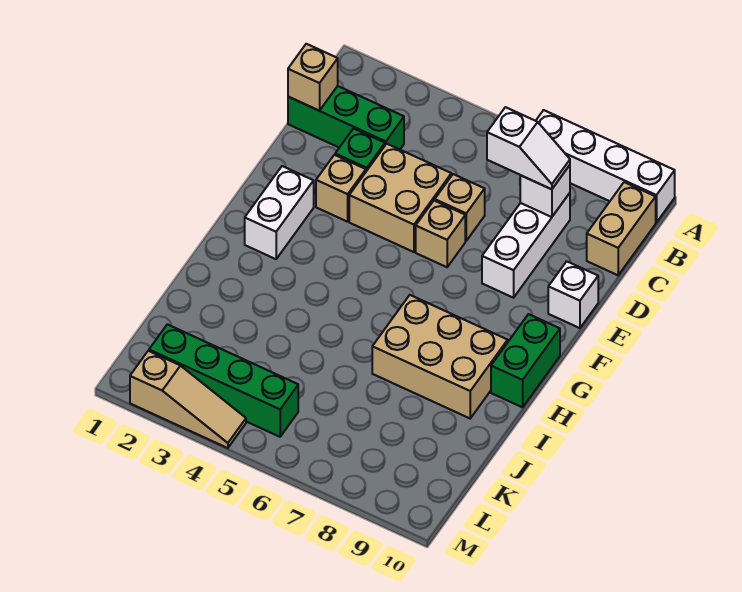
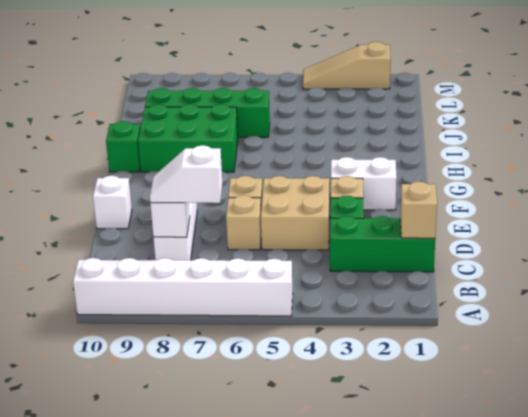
white brick A7:A10 level 1 -> white brick A5:A10 level 1
tan brick B10:C10 level 1 -> none
white brick F2:G2 level 1 -> white brick F2:F3 level 1
green brick G10:H10 level 1 -> green brick H10 level 1
tan brick H7:I9 level 1 -> green brick H7:I9 level 1
green brick L2:L5 level 1 -> green brick J6:J9 level 1

